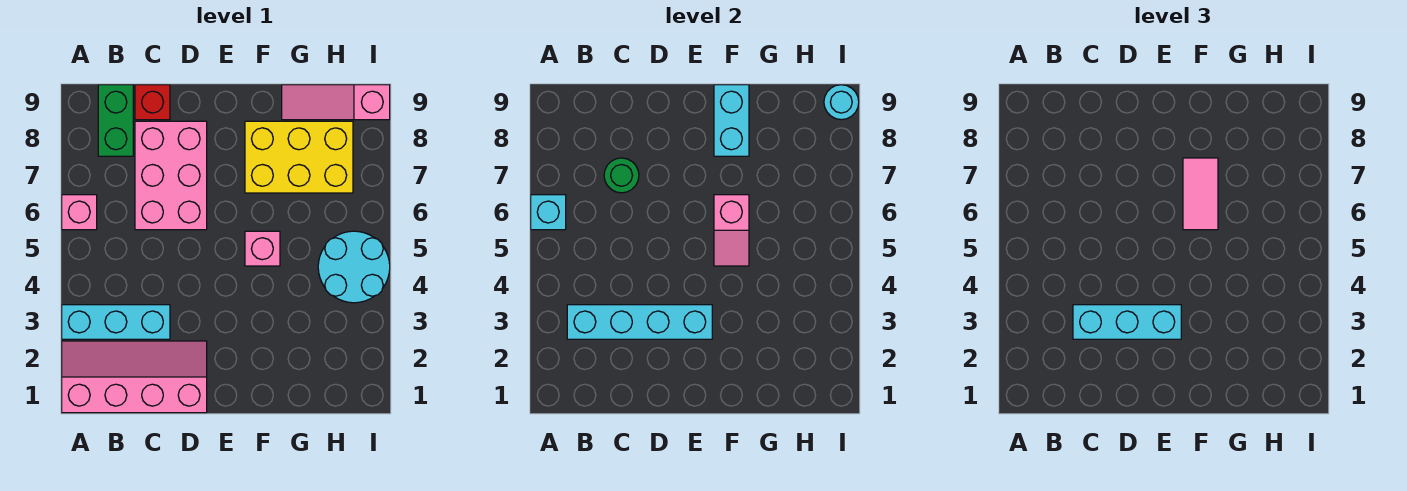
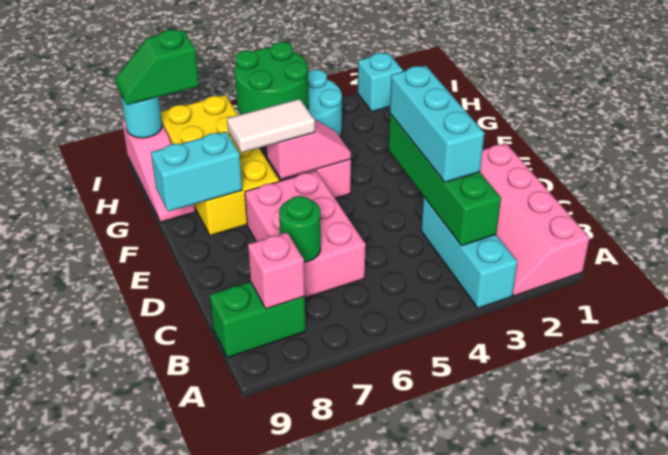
pink brick A6 level 1 -> pink brick B8 level 2
cyan brick A6 level 2 -> cyan brick I2 level 1
cyan brick B3:E3 level 2 -> green brick B3:E3 level 2
pink brick C6:D8 level 1 -> pink brick C6:E7 level 1
red brick C9 level 1 -> none
pink tile F6:F7 level 3 -> white tile F6:F7 level 3
yellow brick F7:H8 level 1 -> yellow brick F7:I8 level 1
none -> green round brick H5:I6 level 2
none -> green slope I8:I9 level 3 top 8

